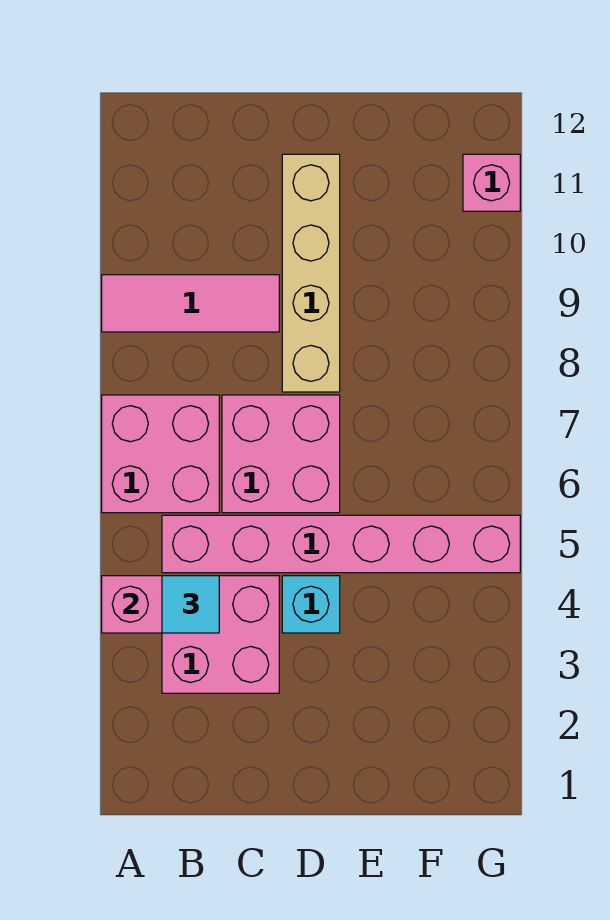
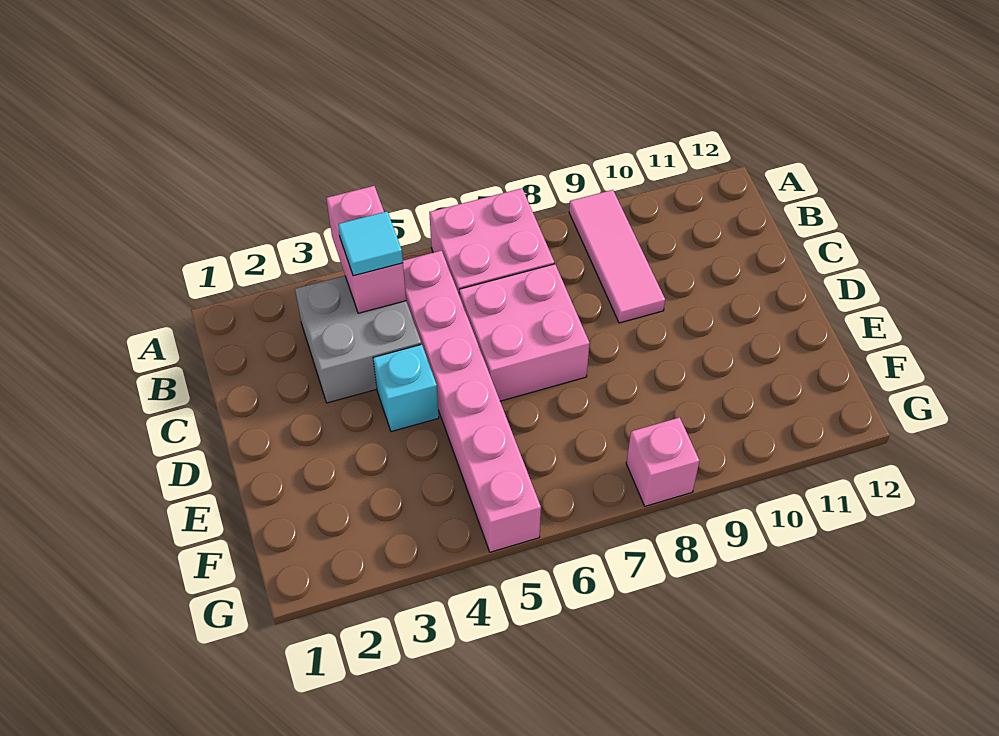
pink brick B3:C4 level 1 -> grey brick B3:C4 level 1
tan brick D8:D11 level 1 -> none
pink brick G11 level 1 -> pink brick G8 level 1

